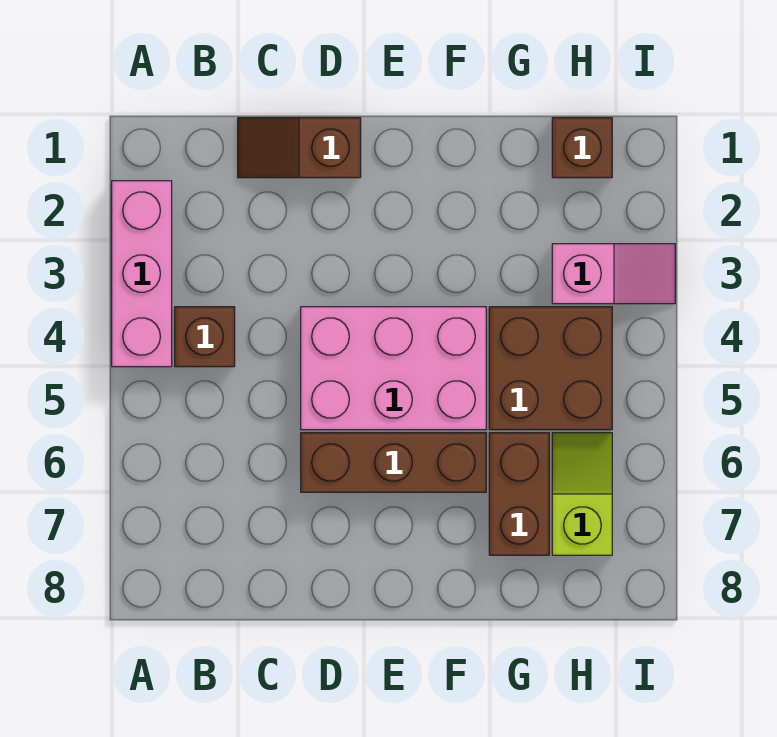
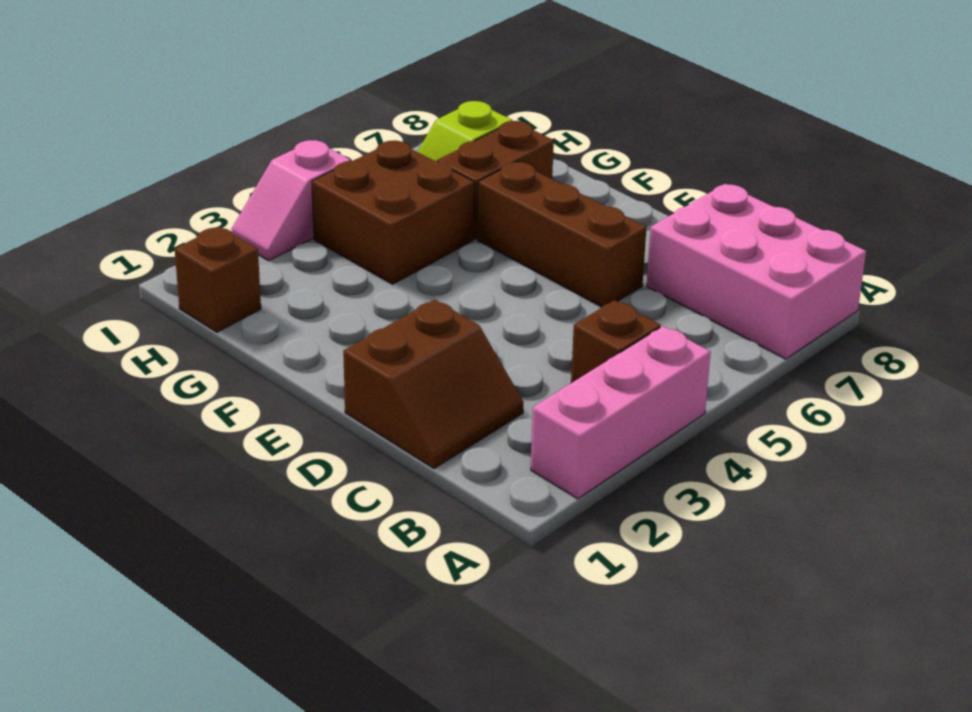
brown slope C1:D1 level 1 top D -> brown slope C1:D2 level 1 top D
pink brick D4:F5 level 1 -> pink brick A7:C8 level 1
pink slope H3:I3 level 1 top H -> pink slope I3:I4 level 1 top 4

